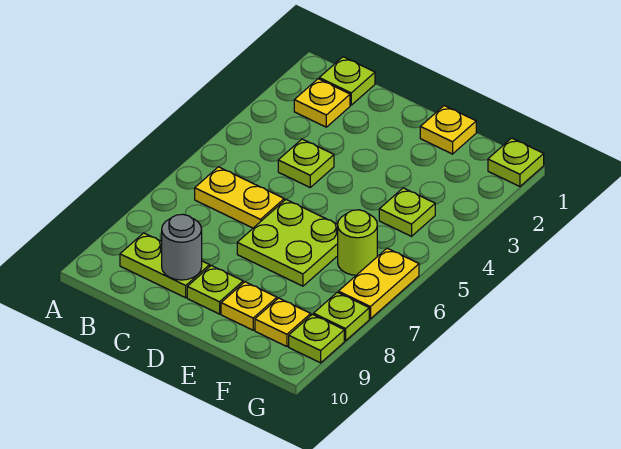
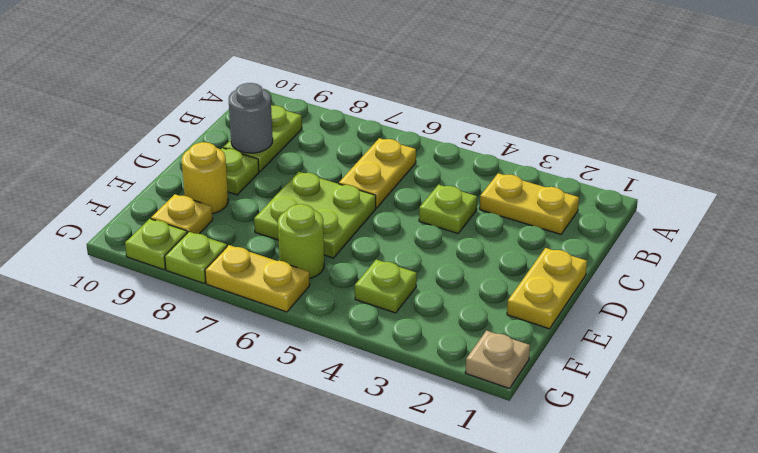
lime plate B1 level 1 -> none
yellow plate B2 level 1 -> yellow plate B2:B3 level 1
yellow plate E1 level 1 -> yellow plate D1:E1 level 1
yellow plate E9 level 1 -> yellow round brick E9 level 1
lime plate G1 level 1 -> tan plate G1 level 1

